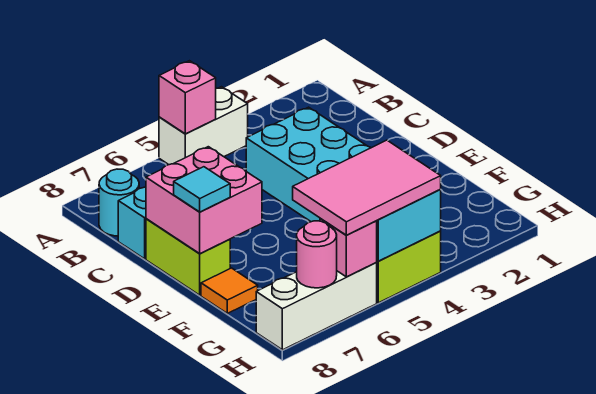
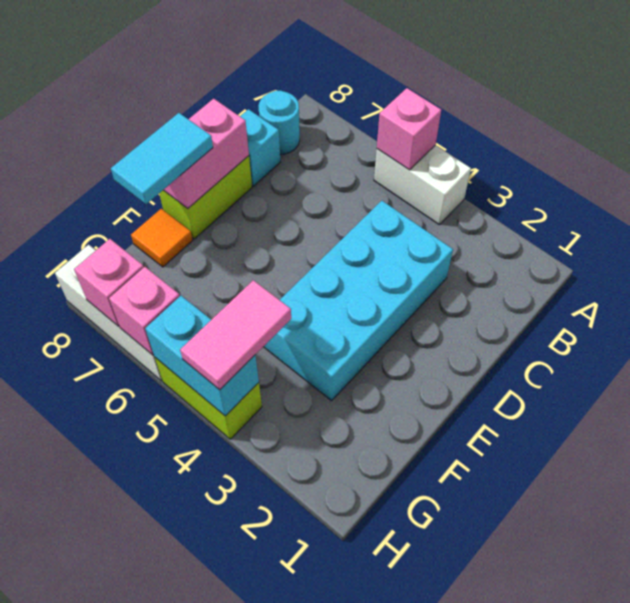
pink brick D7:E8 level 2 -> pink brick D8:E8 level 2
cyan tile E8 level 3 -> cyan tile E8:F8 level 3
pink tile G4:H6 level 3 -> pink tile G4:H4 level 3
pink round brick H7 level 2 -> pink brick H7 level 2

